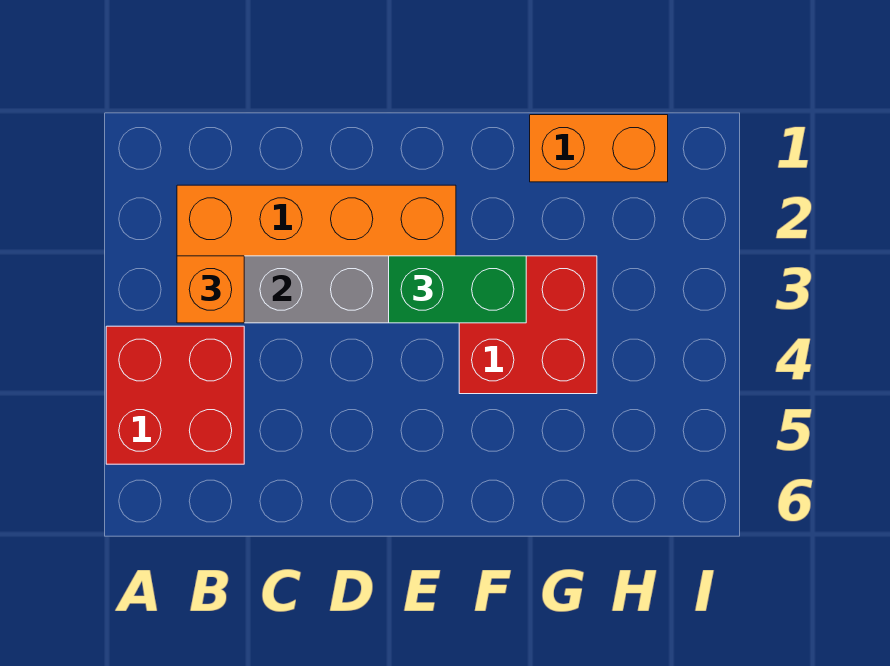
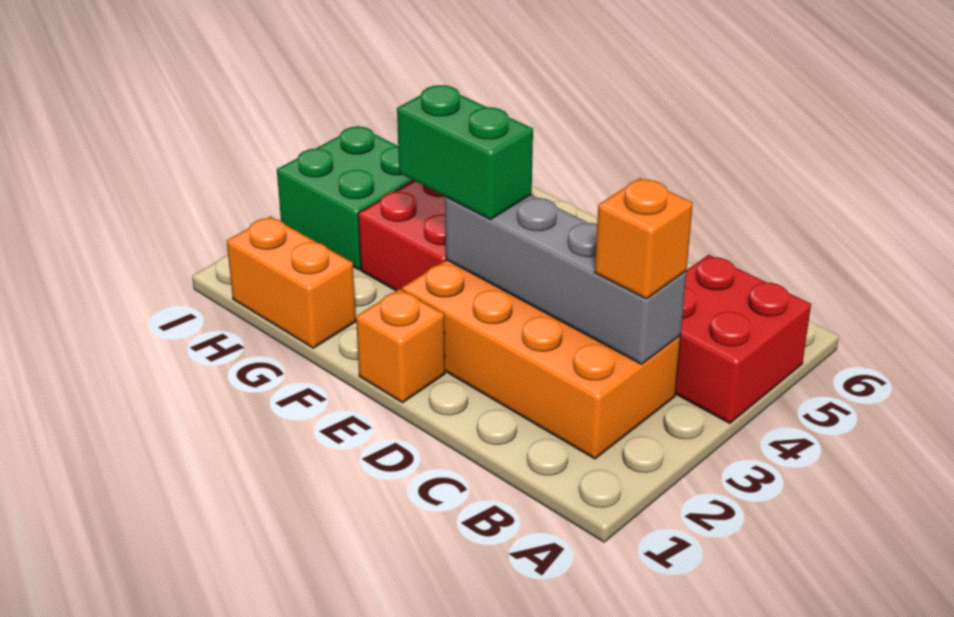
none -> orange brick E1 level 1
none -> green brick H3:I4 level 1

